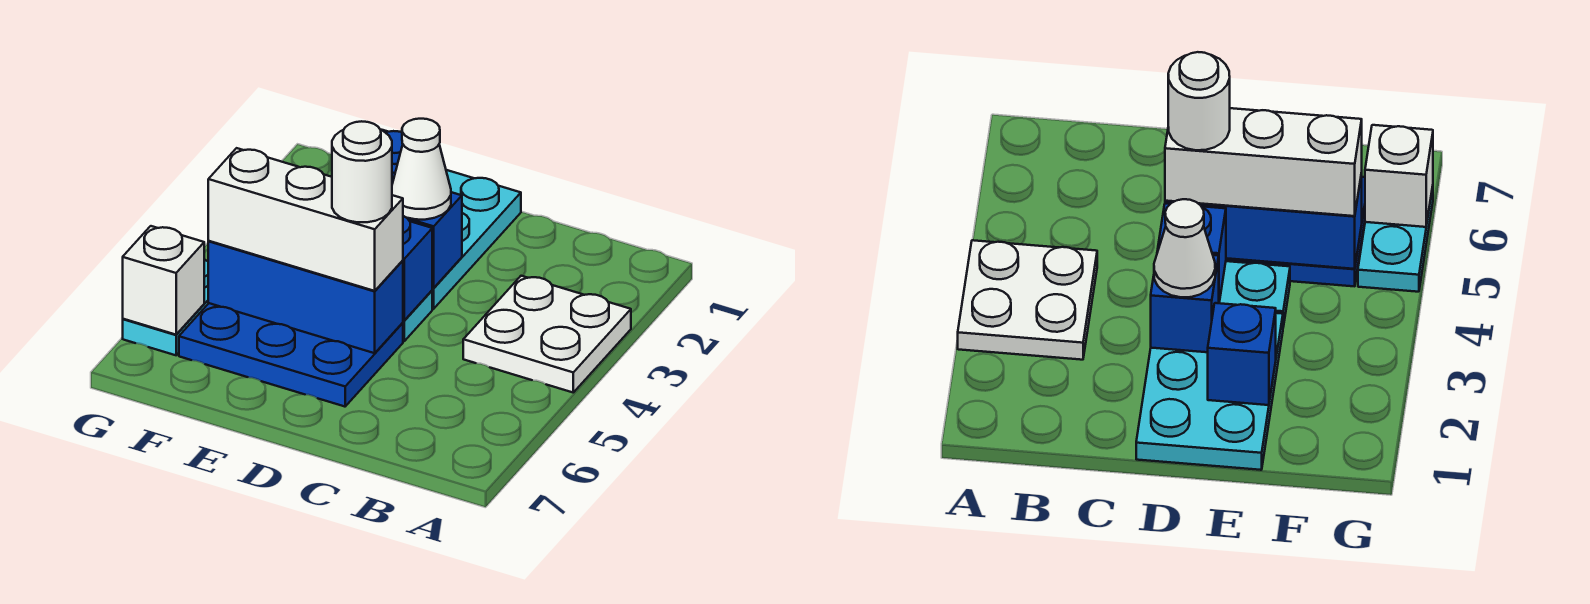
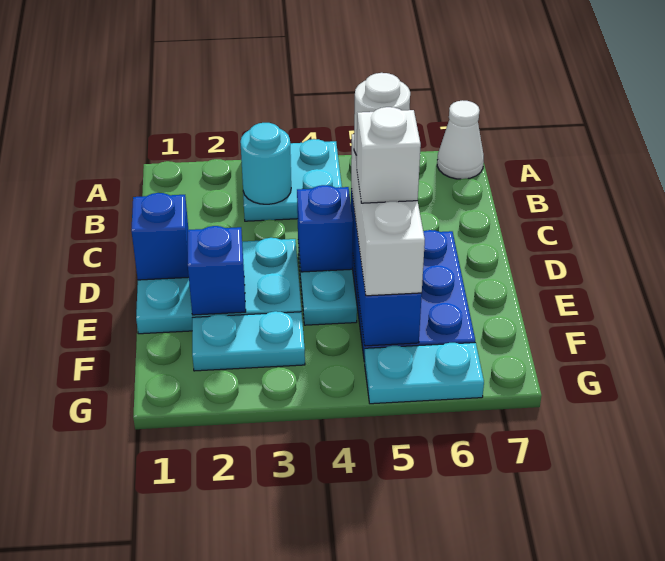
white plate A3:B4 level 1 -> cyan plate A3:B4 level 1
none -> cyan round brick B3 level 2
blue brick D3 level 2 -> blue brick D1 level 2
white cone D3 level 3 -> white cone A7 level 1
none -> cyan plate F2:F3 level 1
white brick G6 level 2 -> white brick E5 level 4

